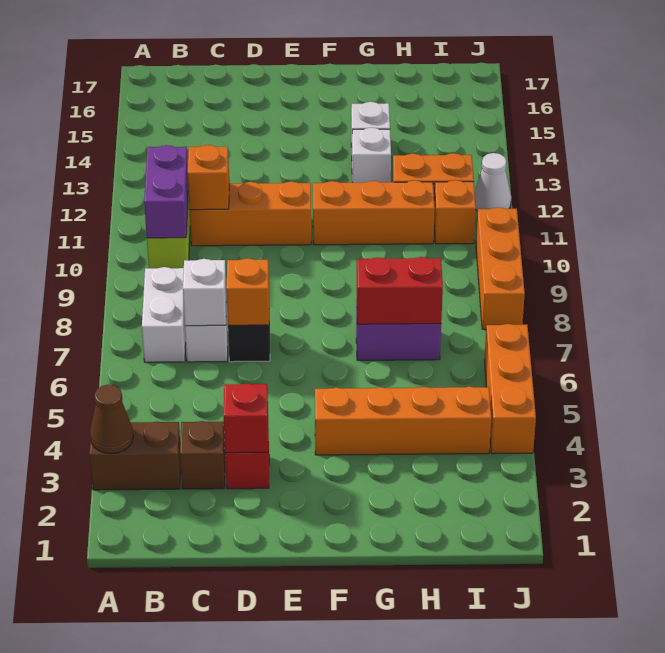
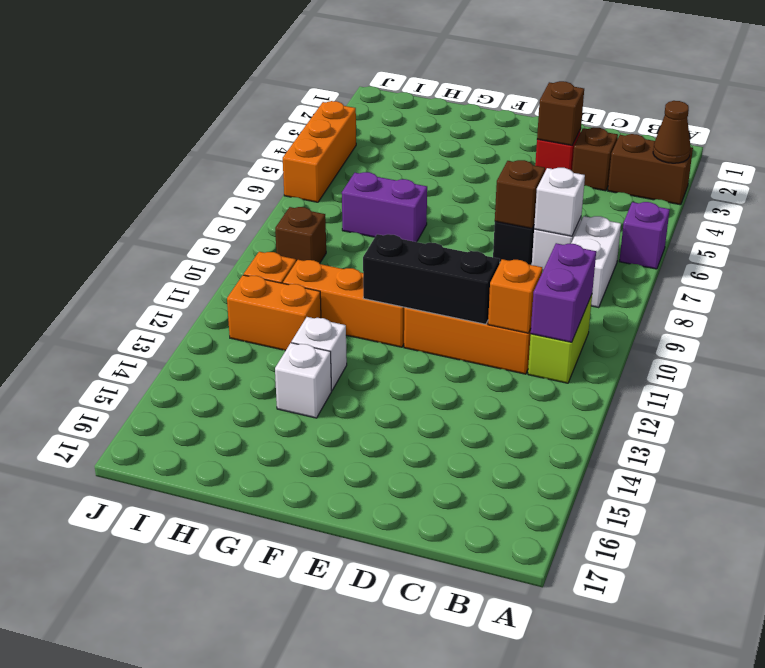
none -> purple brick A6 level 1
red brick D3 level 2 -> brown brick D3 level 2
orange brick D7 level 2 -> brown brick D7 level 2
none -> black brick D11:F11 level 2
orange brick F4:I4 level 1 -> none
red brick G7:H7 level 2 -> none
none -> brown brick I9 level 1
orange brick J8:J10 level 1 -> none
white cone J12 level 1 -> none

